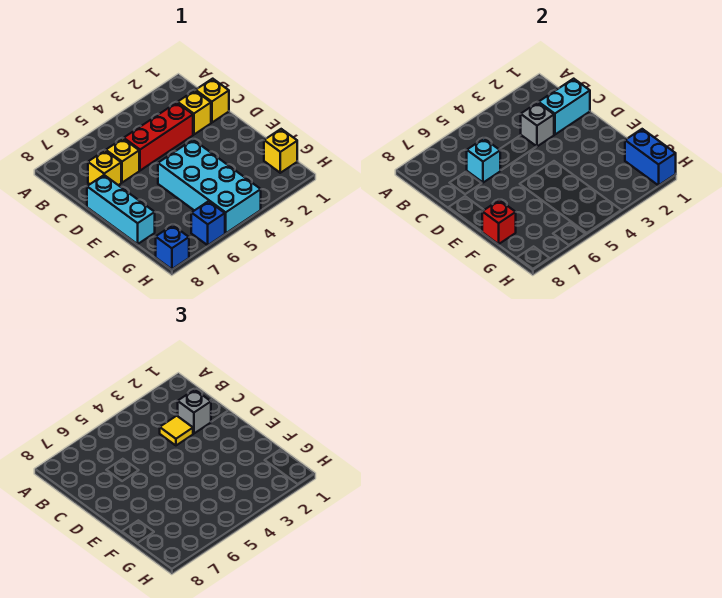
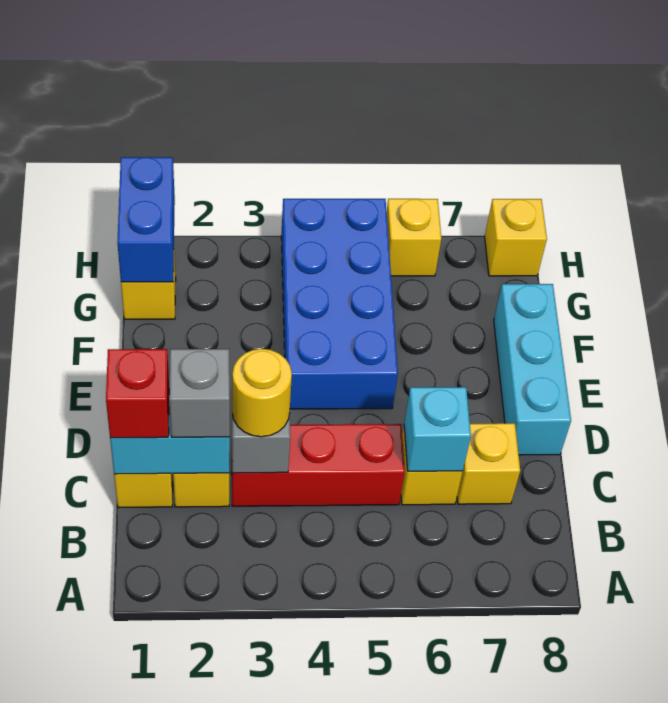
yellow tile C3 level 3 -> yellow round brick C3 level 3
cyan brick E4:H5 level 1 -> blue brick E4:H5 level 1
red brick F8 level 2 -> red brick C1 level 3
blue brick H6 level 1 -> yellow brick H6 level 1
blue brick H8 level 1 -> yellow brick H8 level 1

